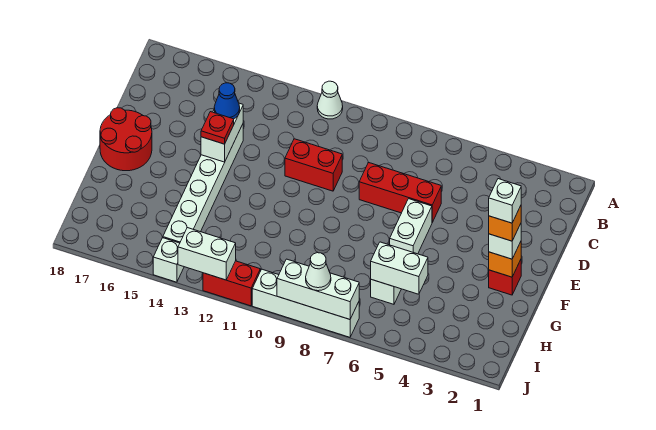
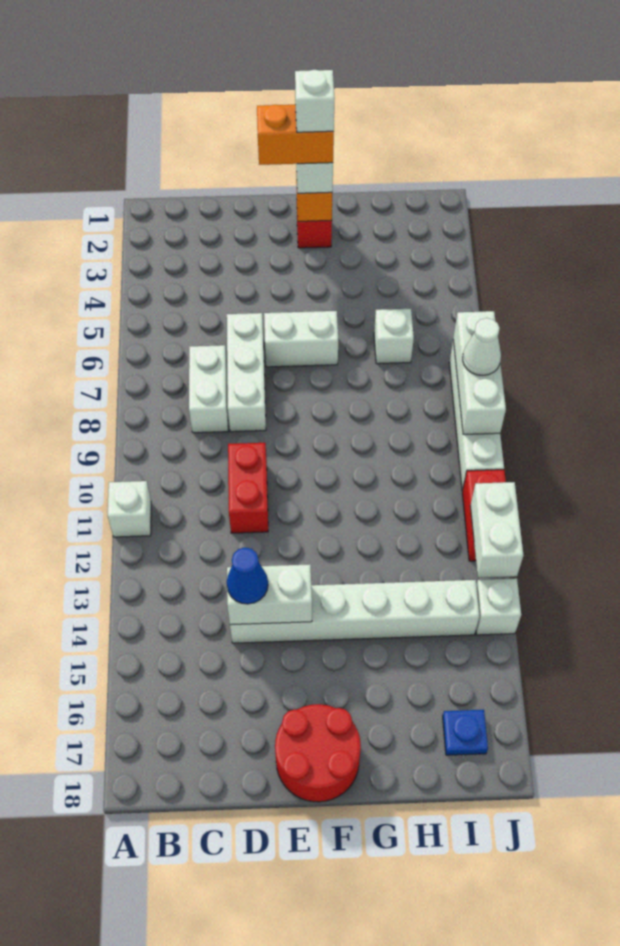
white cone A11 level 1 -> white brick A11 level 1
red brick D6:D8 level 1 -> white brick D6:D8 level 1
red plate E14 level 3 -> none
orange brick F2 level 4 -> orange brick E2:F2 level 4
white brick H5:H6 level 2 -> white brick C7:C8 level 1
none -> blue plate I17 level 1

